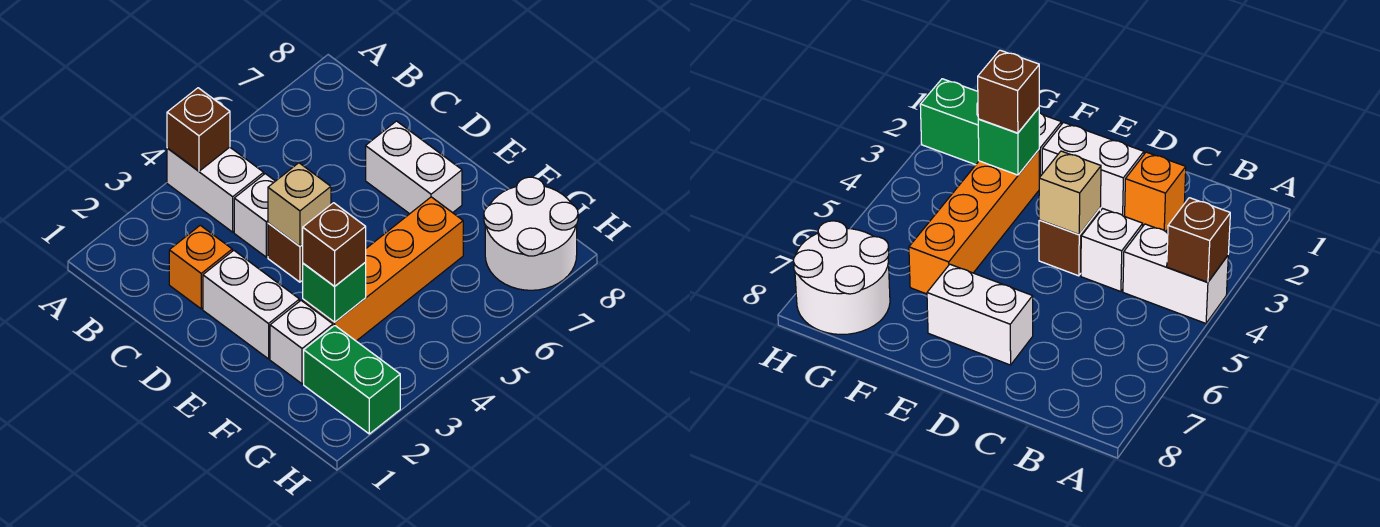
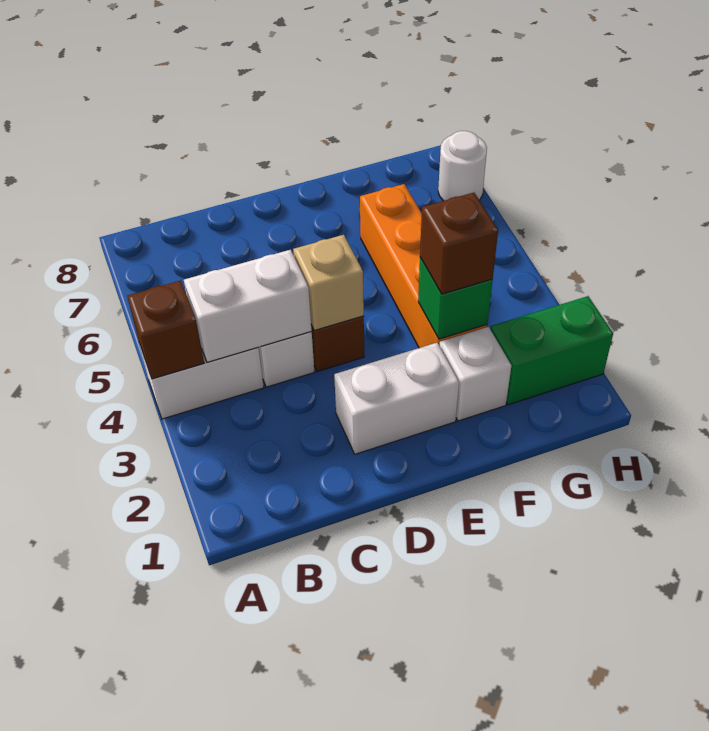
orange brick C2 level 1 -> none
white brick D7:E7 level 1 -> white brick B4:C4 level 2
white round brick G7:H8 level 1 -> white round brick H7 level 1

